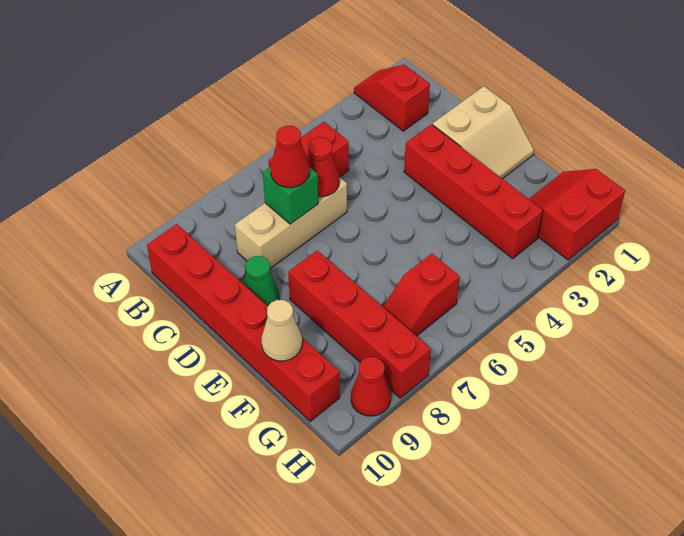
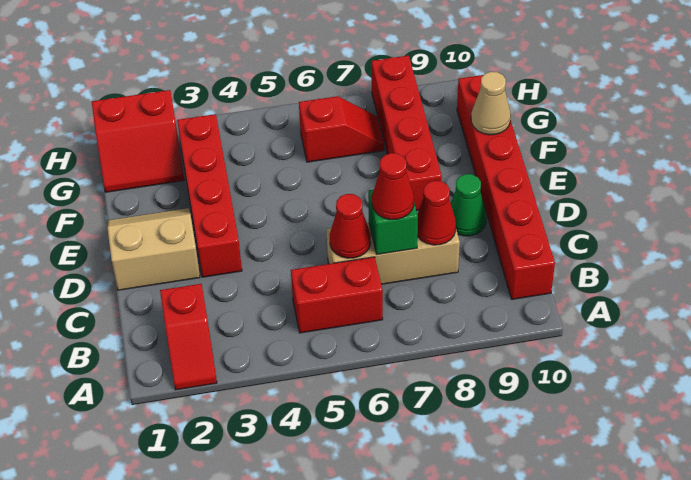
red cone H9 level 1 -> red cone C8 level 2

